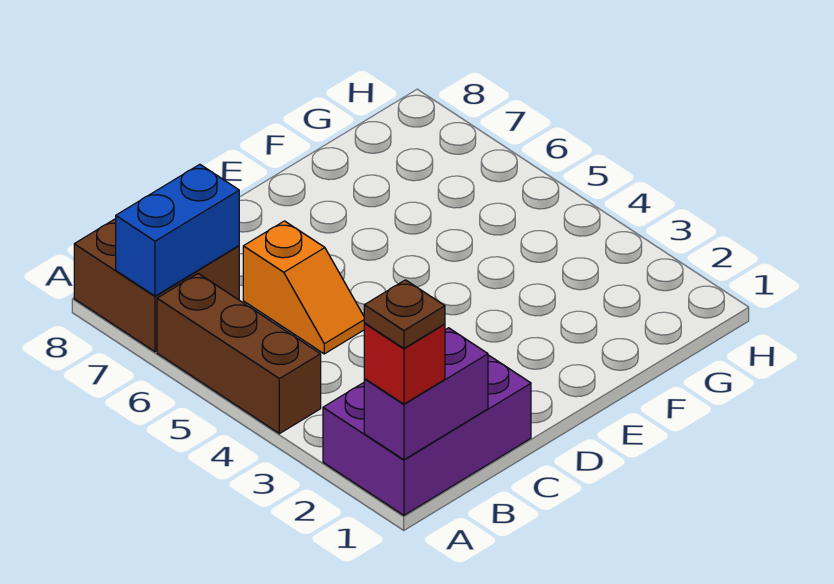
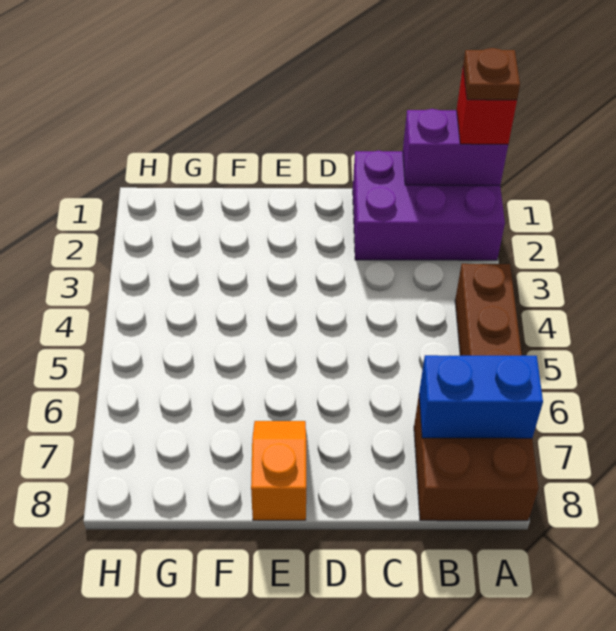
orange slope C5:C6 level 1 top 6 -> orange slope E7:E8 level 1 top 8

